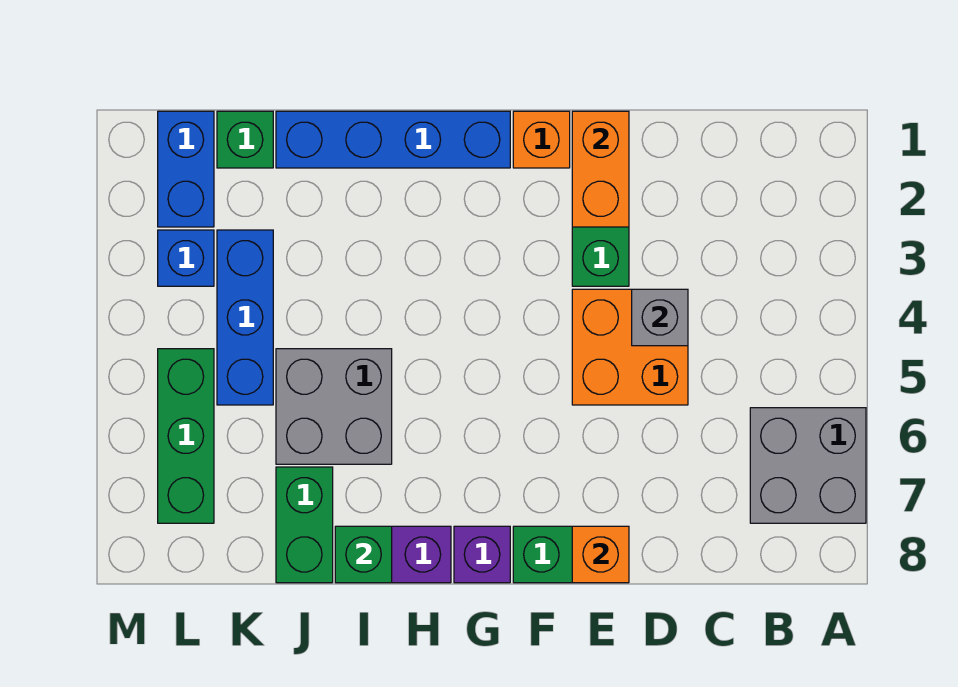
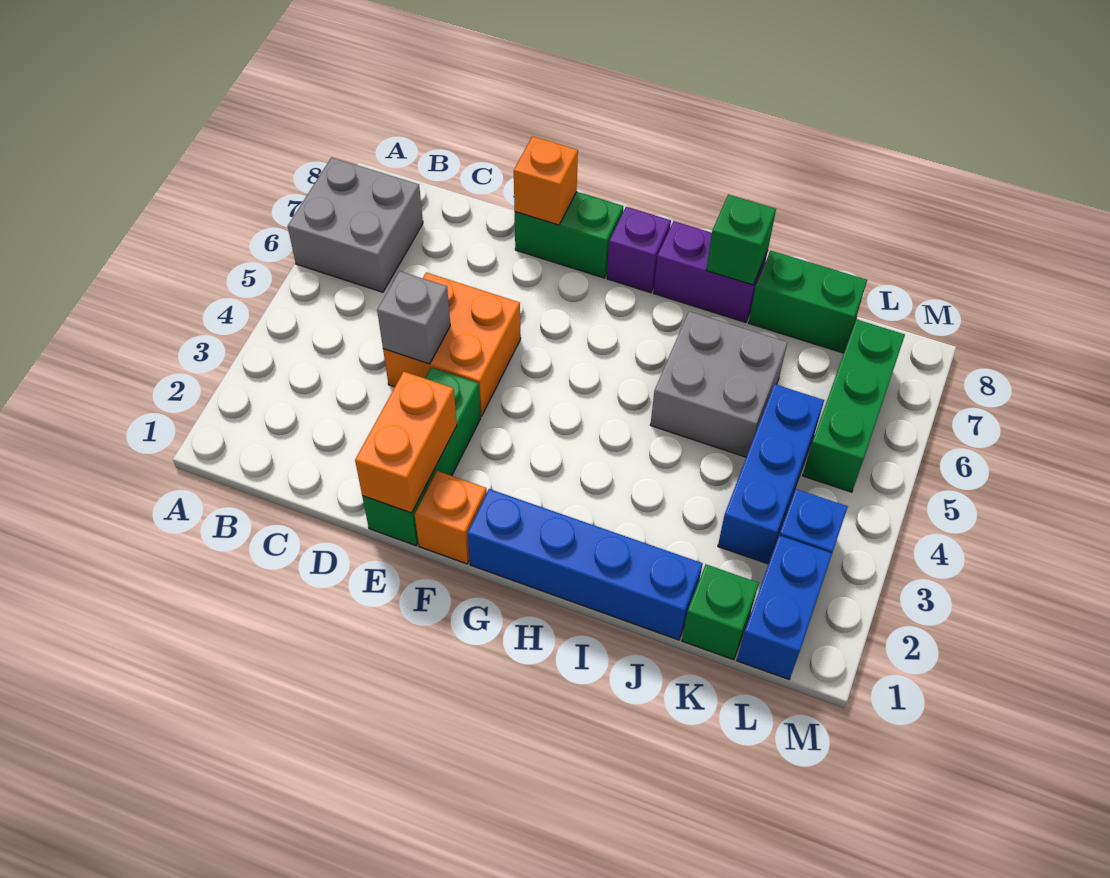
green brick J7:J8 level 1 -> green brick J8:K8 level 1

